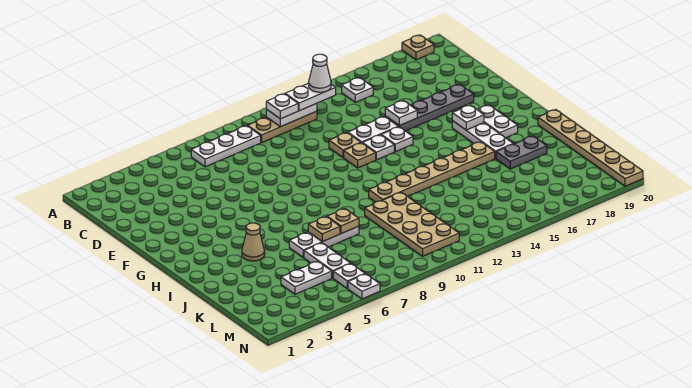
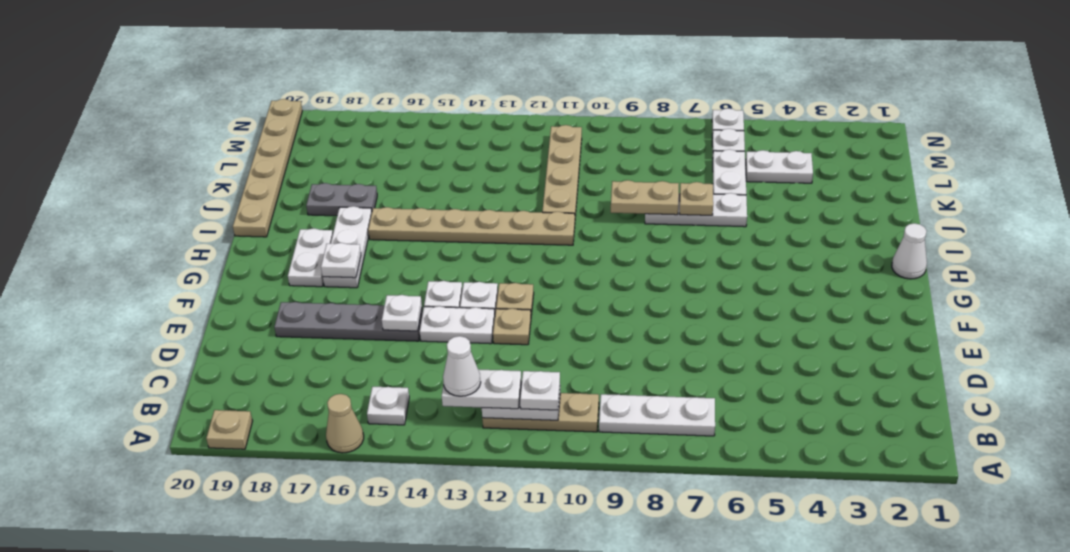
none -> white cone H1 level 1
tan cone I4 level 1 -> tan cone A16 level 1
tan plate J8 level 2 -> tan plate J8:J9 level 2
tan plate J10:M11 level 1 -> tan plate J11:M11 level 1

